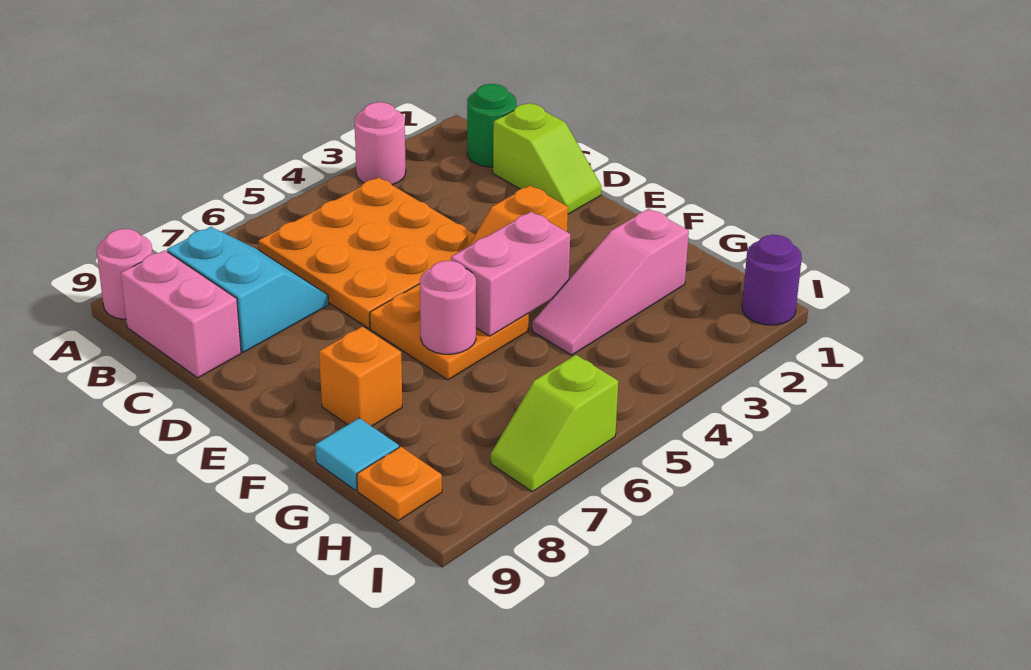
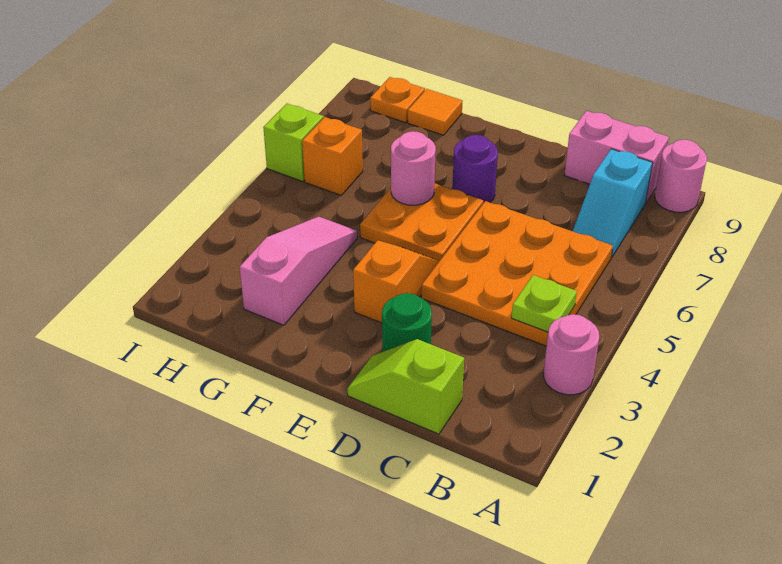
green round brick B1 level 1 -> green round brick D2 level 1
none -> lime plate B4 level 2
cyan slope B7:C8 level 1 top 8 -> cyan slope B7:B8 level 1 top 8
pink brick F4:F5 level 2 -> none
orange brick F8 level 1 -> orange brick H6 level 1
cyan tile G9 level 1 -> orange tile G9 level 1
purple round brick I1 level 1 -> purple round brick E7 level 1

